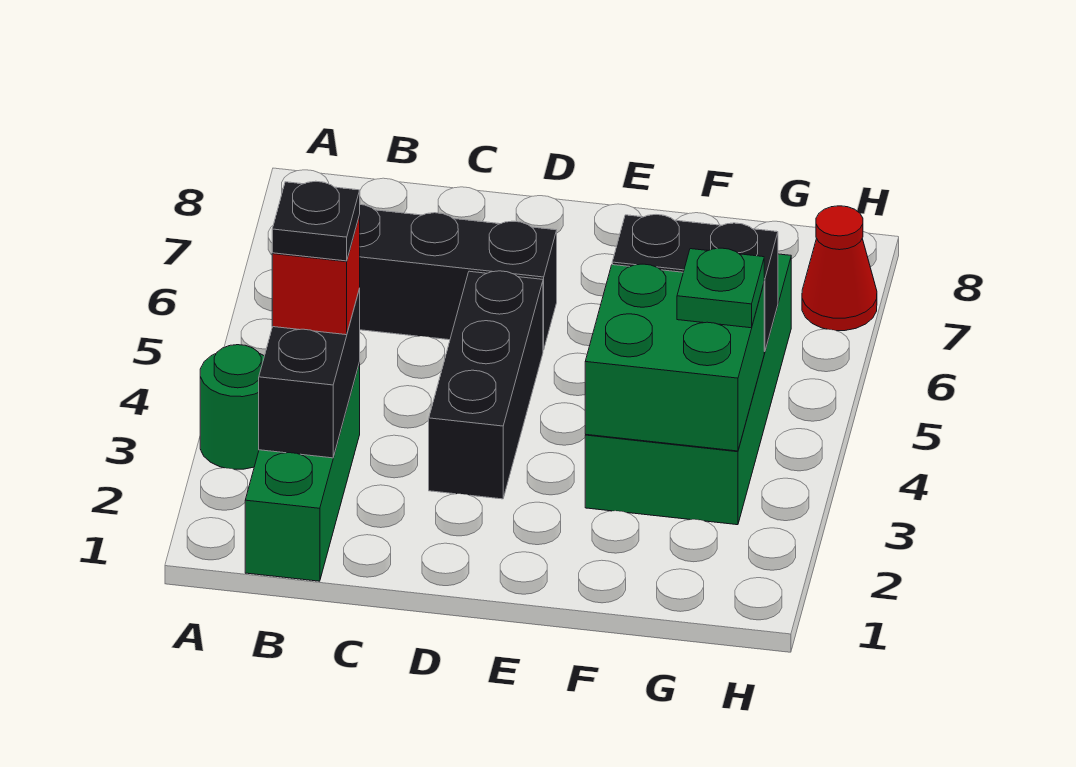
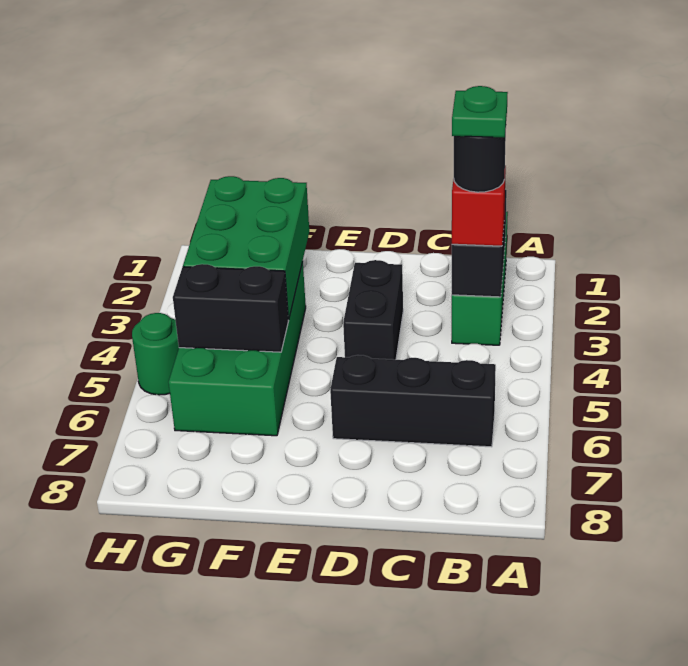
green round brick A3 level 1 -> green round brick H5 level 1
black plate B3 level 4 -> black round brick B3 level 4
black brick D3:D5 level 1 -> black brick D3:D4 level 1
green brick F3:G4 level 2 -> green brick F2:G4 level 2
green plate G4 level 3 -> green plate B3 level 5
red cone H7 level 1 -> none

